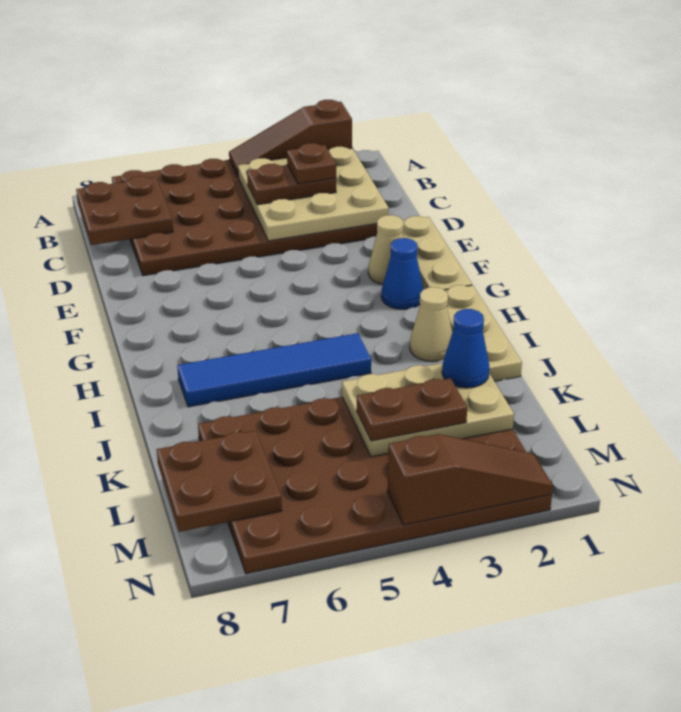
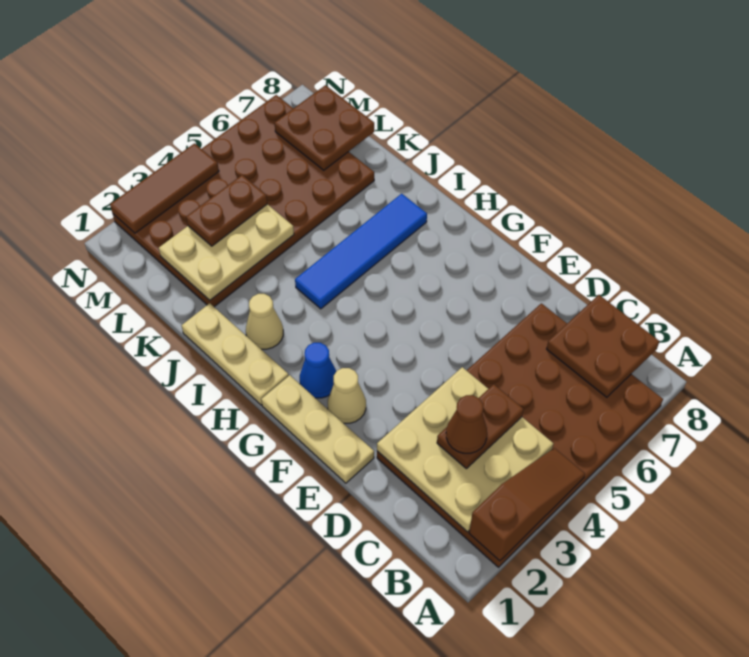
brown plate C3 level 4 -> brown cone C3 level 4
blue cone K2 level 3 -> none
brown slope N2:N4 level 2 top 4 -> brown tile N2:N4 level 2

